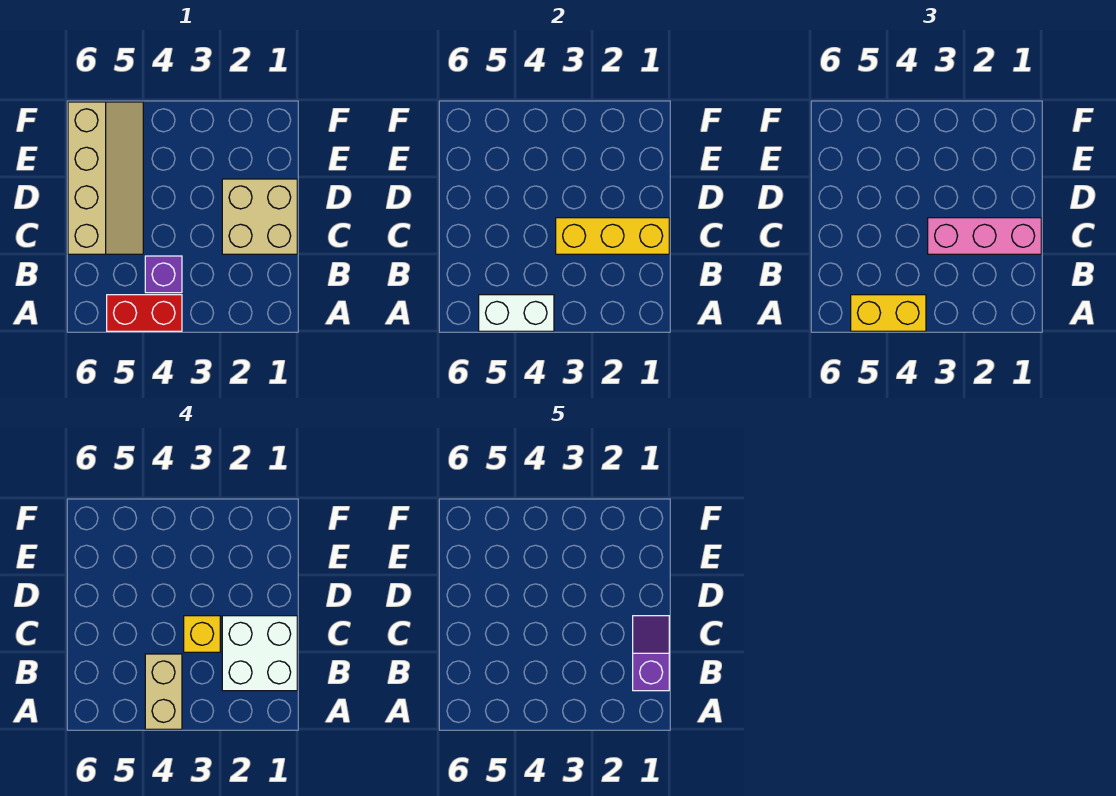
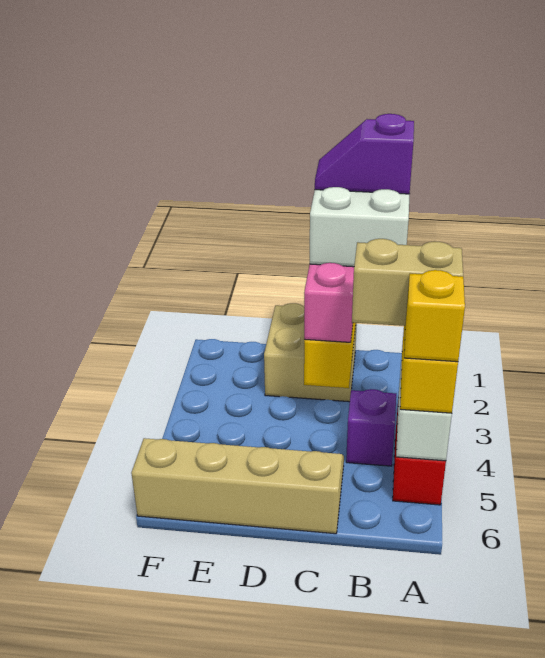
yellow brick C3 level 4 -> yellow brick A5 level 4

